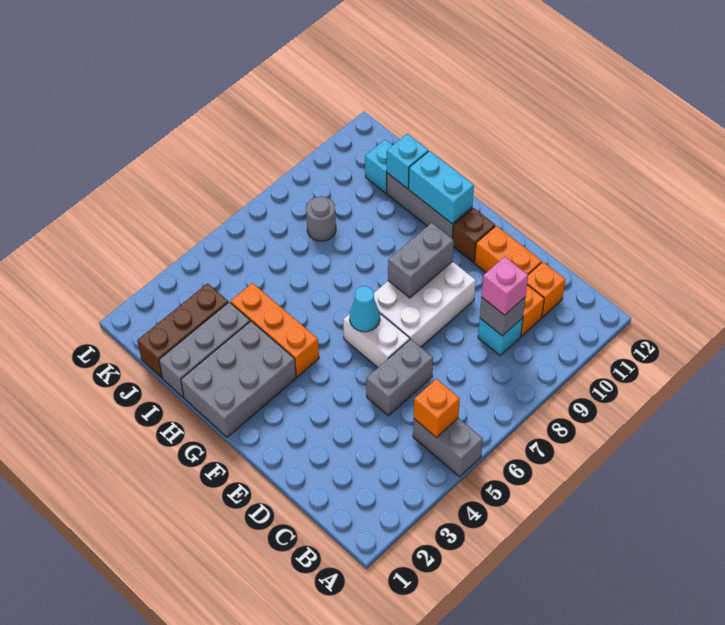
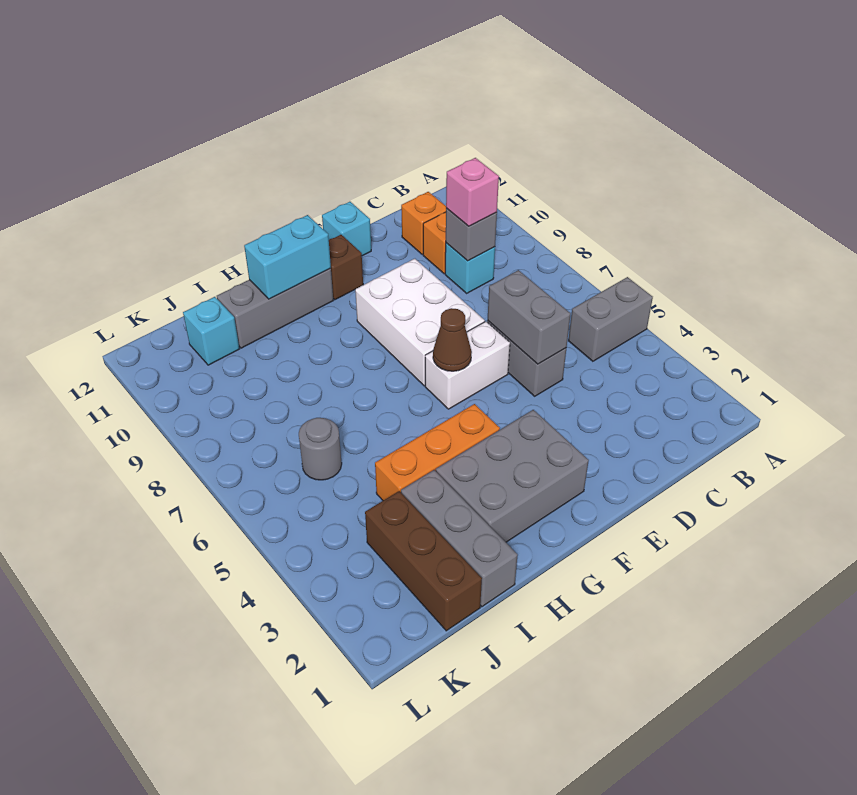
orange brick B5 level 2 -> none
orange brick D11:E11 level 1 -> none
cyan cone F6 level 2 -> brown cone F6 level 2
grey brick F8:F9 level 2 -> grey brick D5:D6 level 2
grey brick G1:H3 level 1 -> grey brick F2:H3 level 1
cyan brick I11 level 2 -> cyan brick E12 level 1
grey round brick J8 level 1 -> grey round brick J6 level 1

